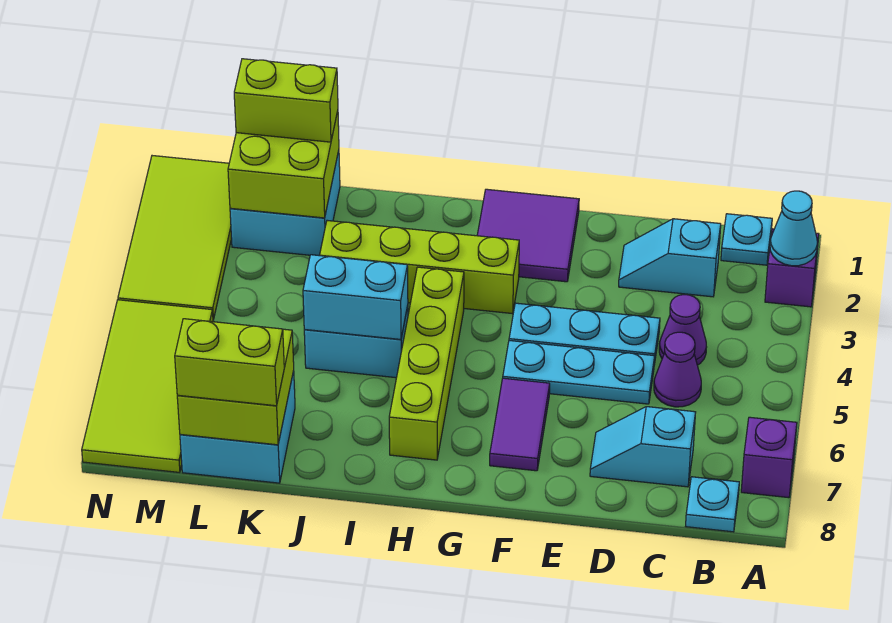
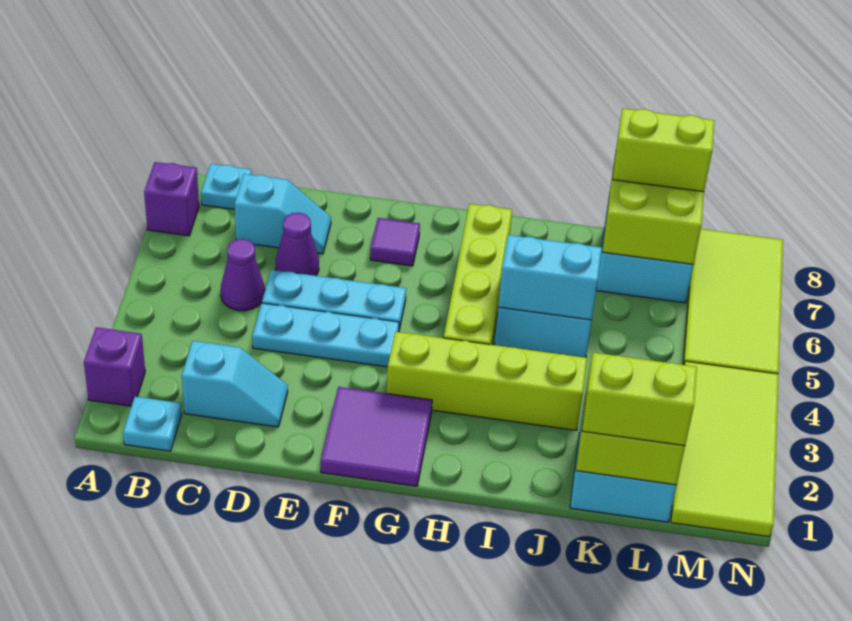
cyan cone A2 level 2 -> none
purple cone C4 level 1 -> purple cone D6 level 1
purple tile F6:F7 level 1 -> purple tile F7 level 1

